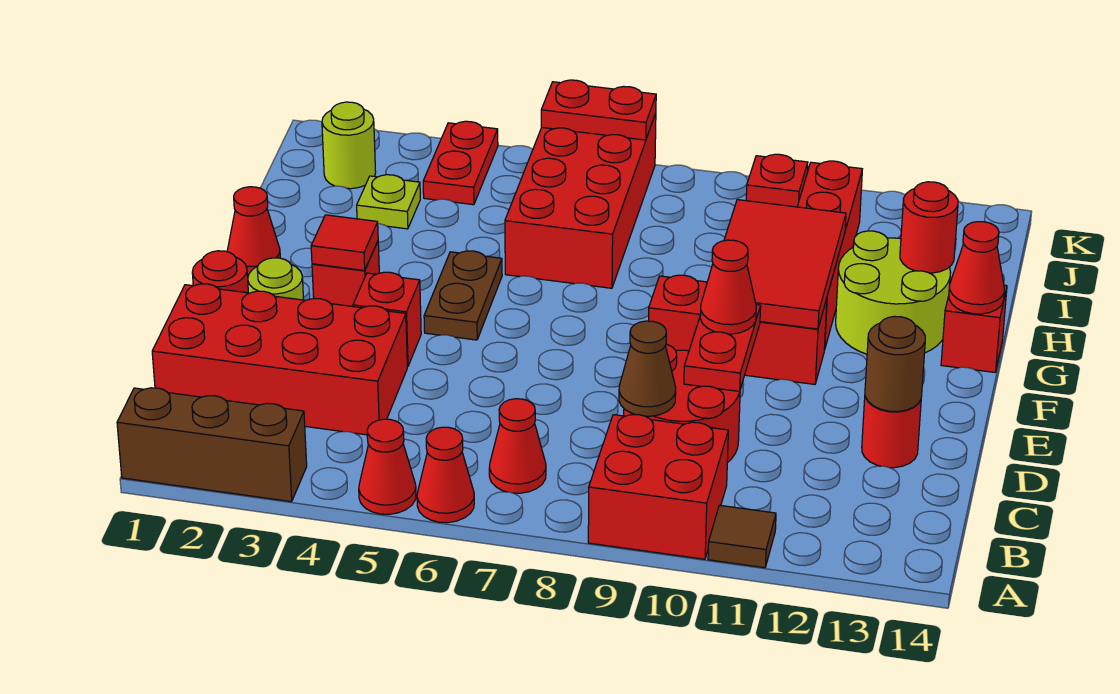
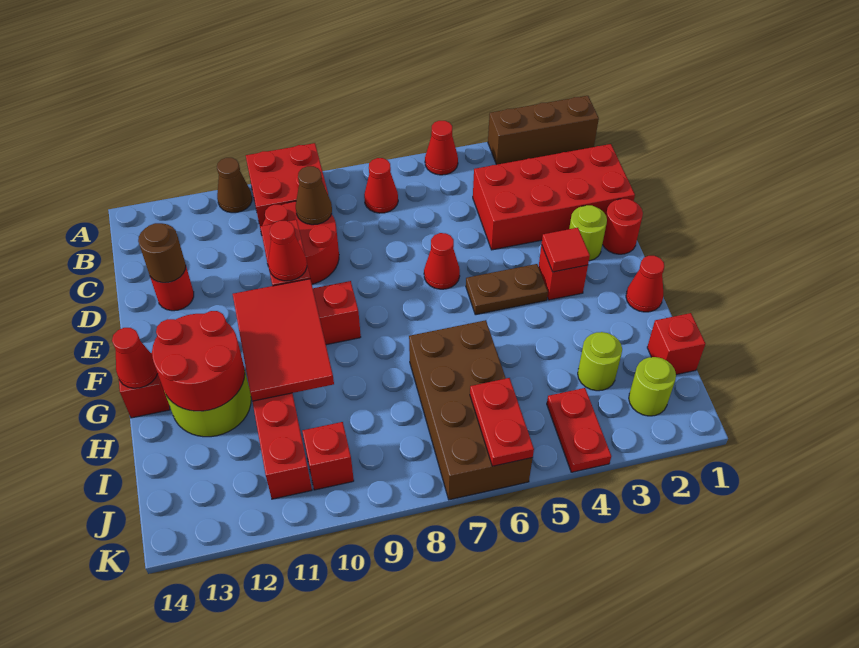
red cone A6 level 1 -> red cone E6 level 1
brown tile A11 level 1 -> brown cone A11 level 1
red brick E4 level 1 -> red brick I1 level 1
brown plate F5:G5 level 1 -> brown plate F4:F5 level 1
red brick H6:K7 level 1 -> brown brick H6:K7 level 1
red round brick H13 level 2 -> red round brick G12:H13 level 2
lime plate I3 level 1 -> lime round brick I3 level 1
red plate K6:K7 level 2 -> red plate J6:K6 level 2

